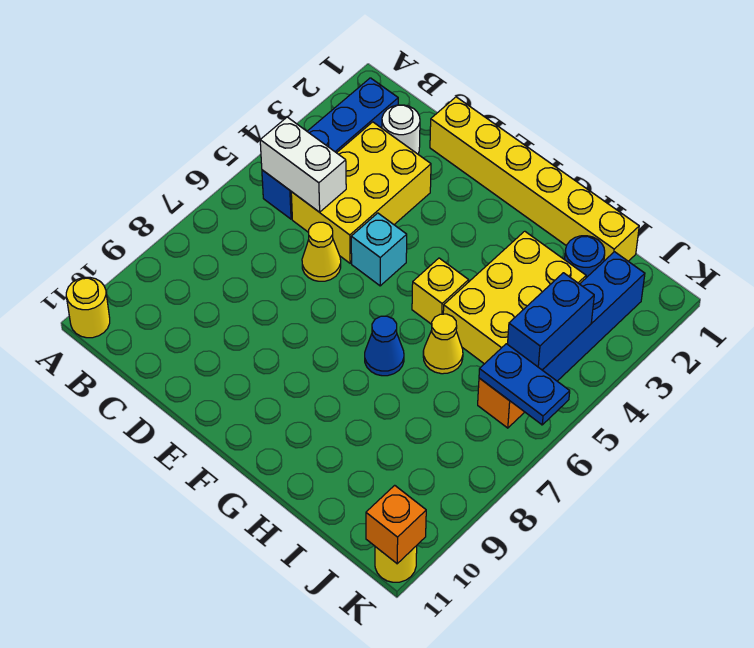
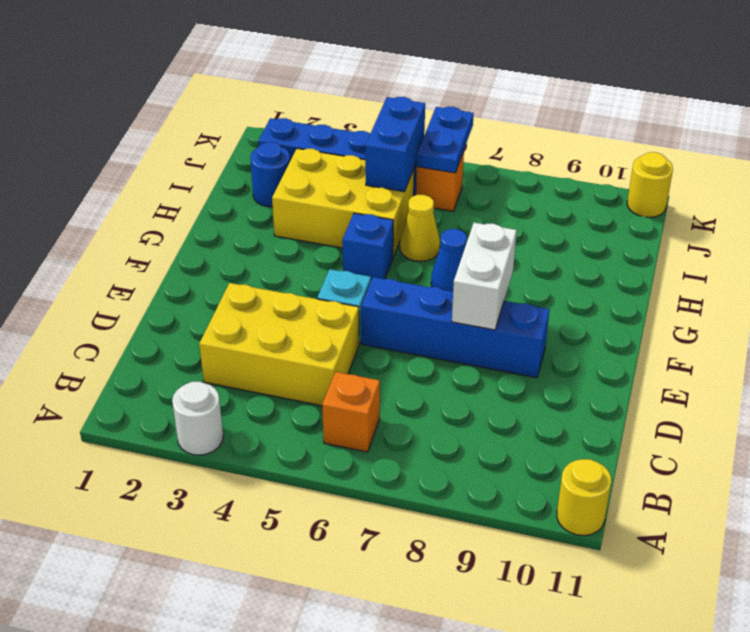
blue brick B2:B5 level 1 -> blue brick E6:E9 level 1
white brick B5:C5 level 2 -> white brick E8:F8 level 2
white round brick C2 level 1 -> white round brick A3 level 1
yellow brick D1:I1 level 1 -> none
yellow cone D6 level 1 -> none
yellow brick G5 level 1 -> blue brick G5 level 1
blue brick J4:J5 level 2 -> blue brick I5:J5 level 2
orange brick K11 level 2 -> orange brick B6 level 1

